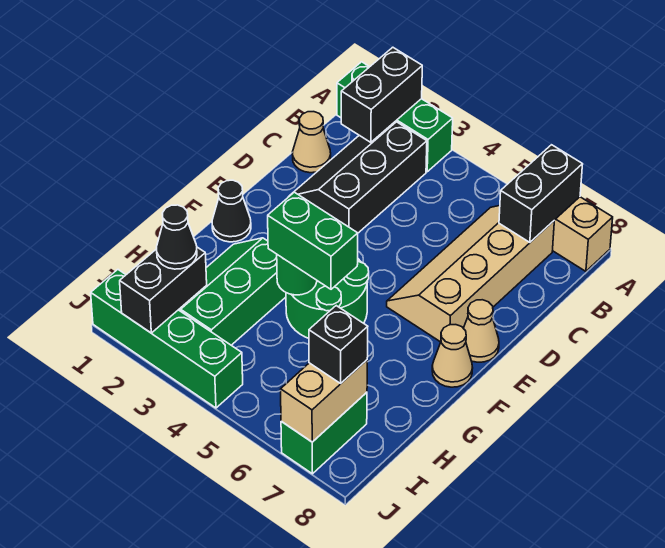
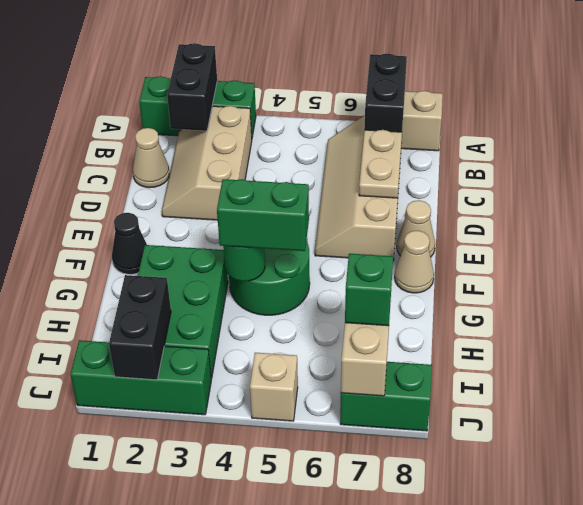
black slope B2:D3 level 1 top 3 -> tan slope B2:D3 level 1 top 3
none -> tan plate C7:D7 level 2
green slope G2:I3 level 1 top 3 -> green brick G2:I3 level 1
black cone I2 level 3 -> none
green brick I7:J7 level 1 -> green brick J7:J8 level 1
black brick I7 level 3 -> green brick I7 level 3
green brick J1:J4 level 1 -> green brick J1:J3 level 1
none -> tan brick J5 level 1

